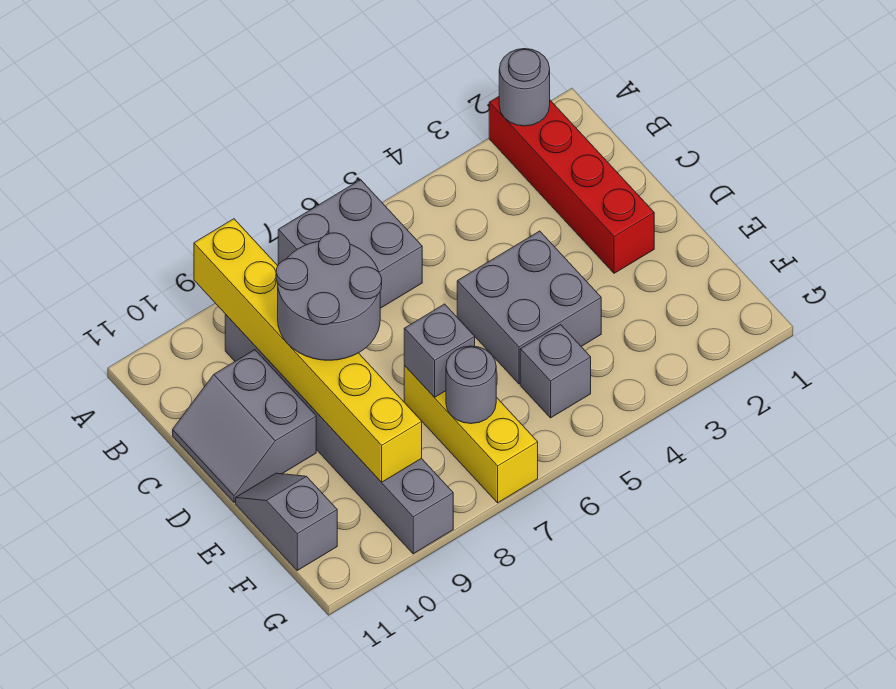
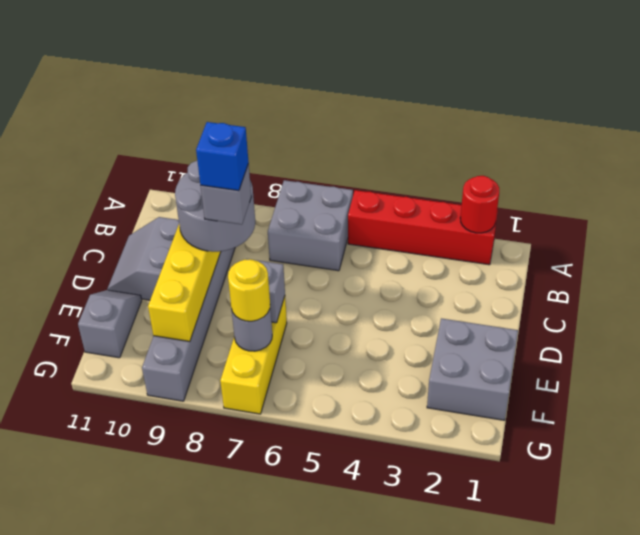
red brick A2:D2 level 1 -> red brick A2:A5 level 1
grey round brick A2 level 2 -> red round brick A2 level 2
grey brick D4:E5 level 1 -> grey brick E1:F2 level 1
none -> blue brick D8 level 5
grey brick F5 level 1 -> grey brick D8 level 4
none -> yellow round brick F7 level 3

